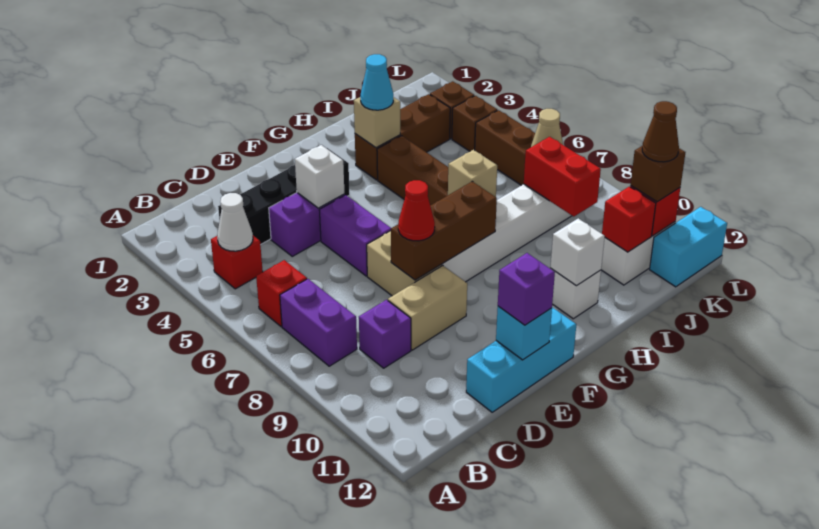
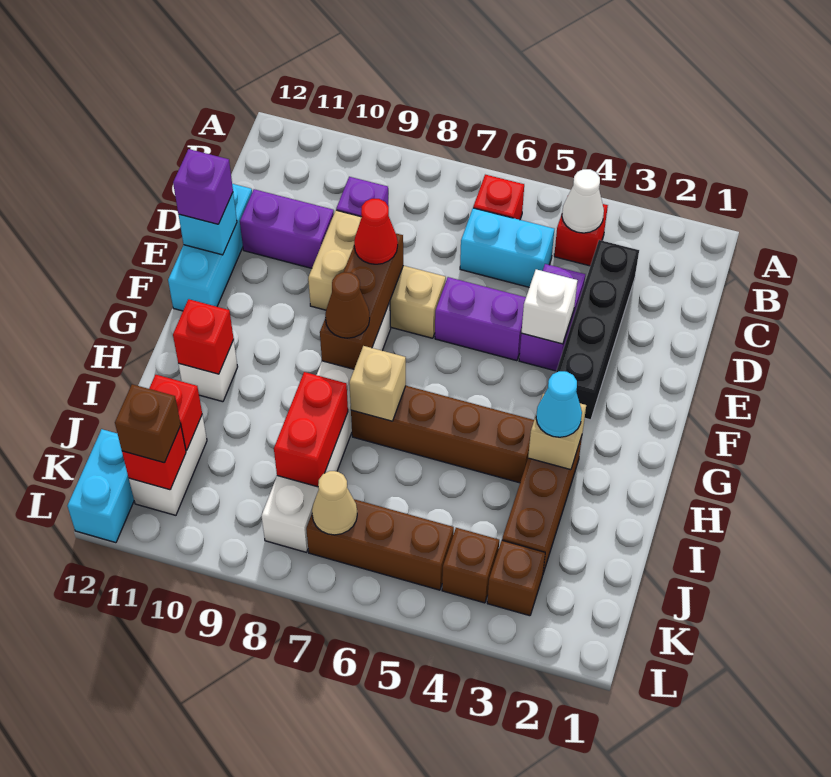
purple brick B7:B8 level 1 -> purple brick D10:D11 level 1
none -> cyan brick C5:C6 level 1
white brick H11 level 2 -> red brick H11 level 2
red brick J8:J9 level 2 -> red brick I8:J8 level 2
brown cone K11 level 4 -> brown cone G8 level 3

